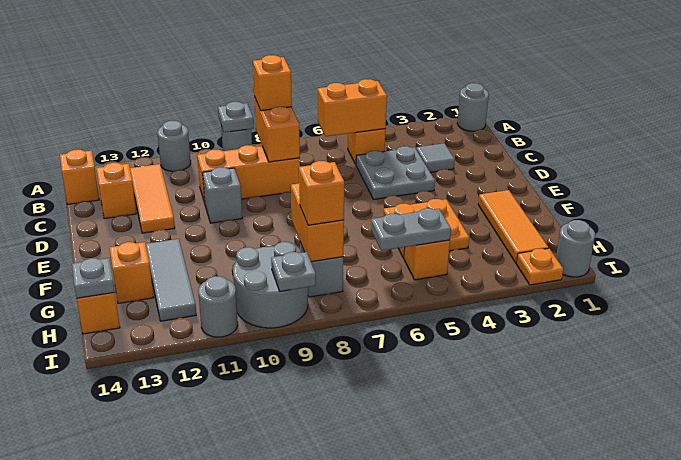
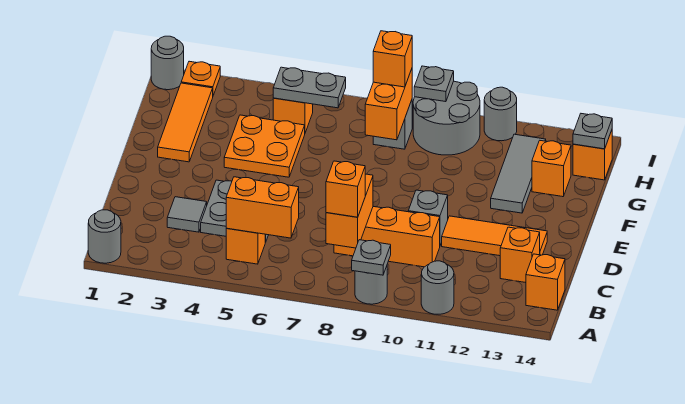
orange tile B12:D12 level 1 -> orange tile D11:D13 level 1

